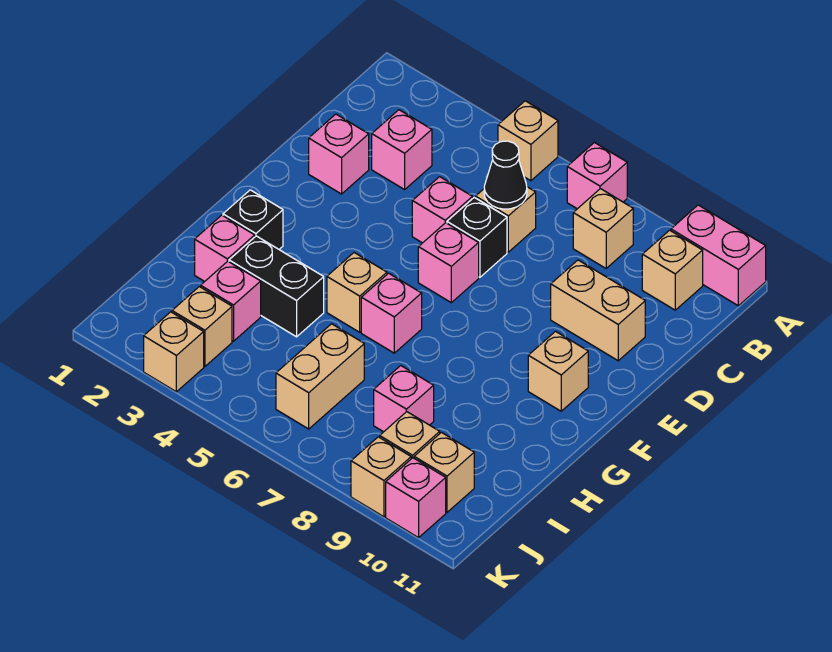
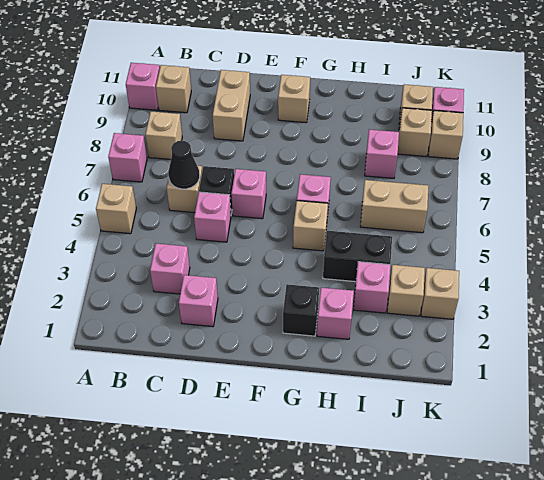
pink brick A10:A11 level 1 -> pink brick A10 level 1
black brick H3:H4 level 1 -> black brick H4:I4 level 1

